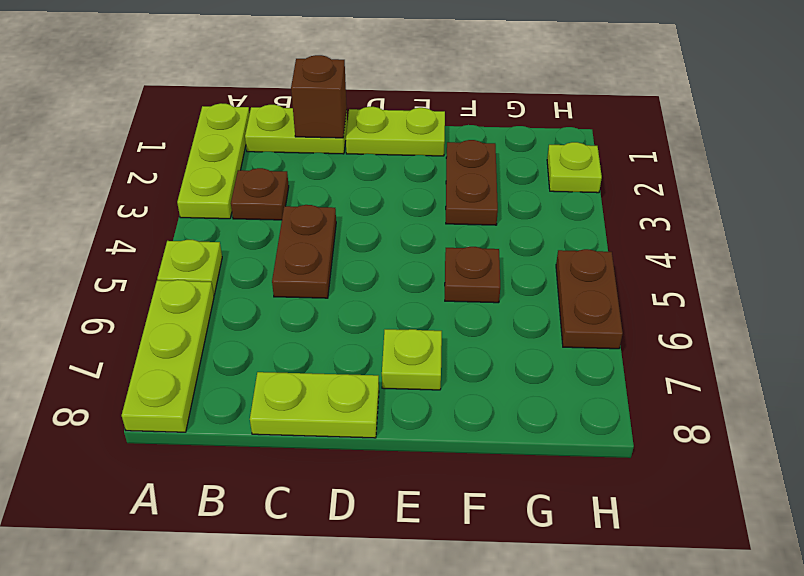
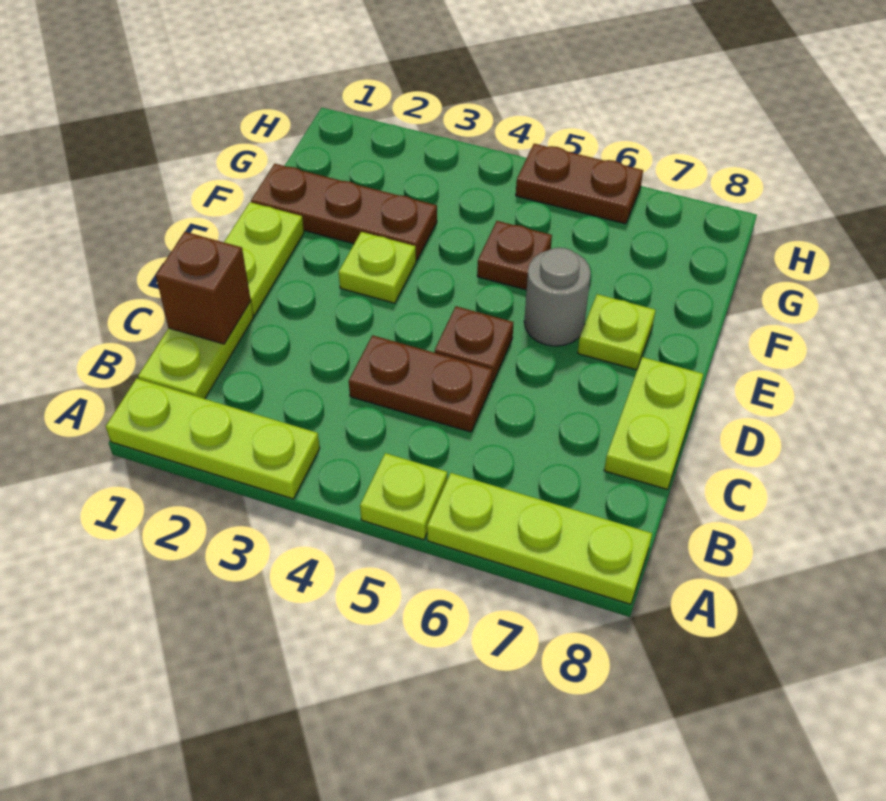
brown plate B3 level 1 -> brown plate D5 level 1
none -> grey round brick E6 level 1
brown plate F2:F3 level 1 -> brown plate F1:F3 level 1
lime plate H2 level 1 -> lime plate E3 level 1

